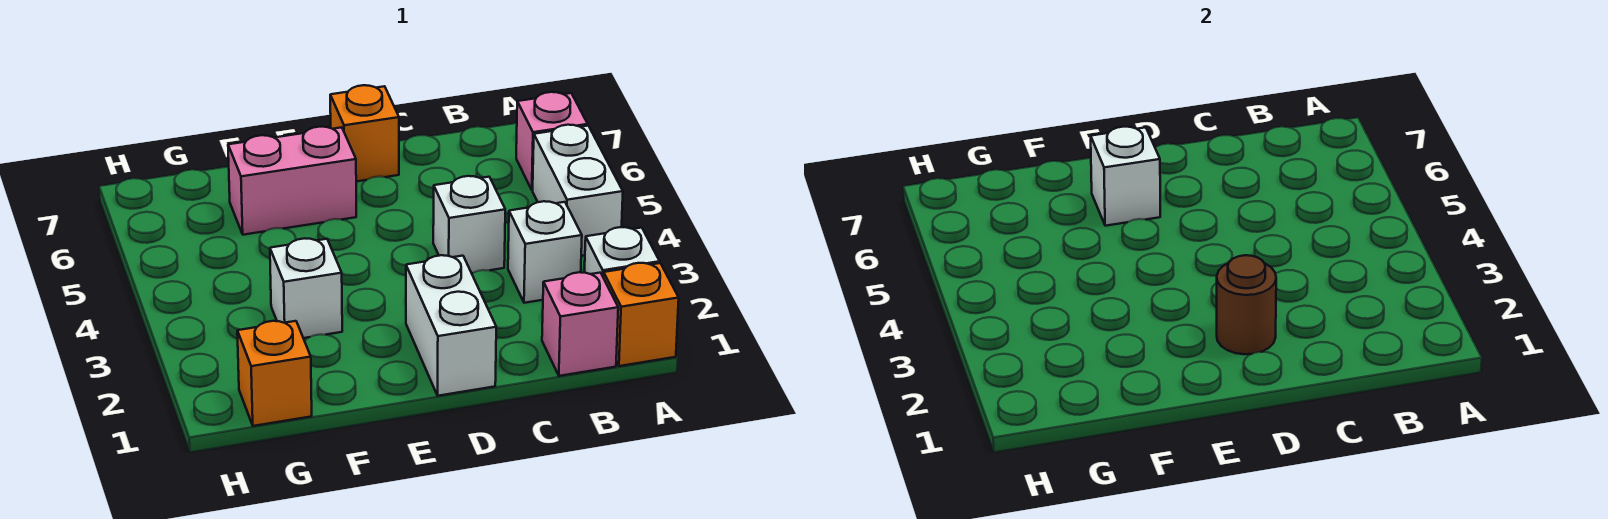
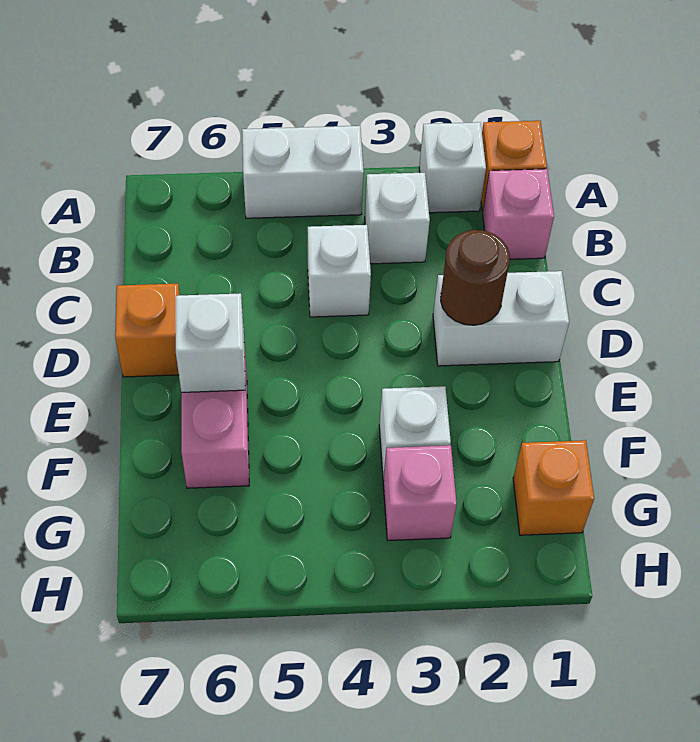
pink brick A6 level 1 -> pink brick G3 level 1

